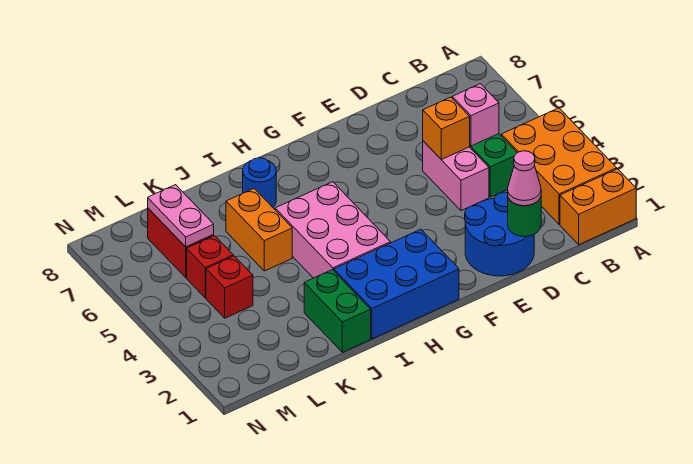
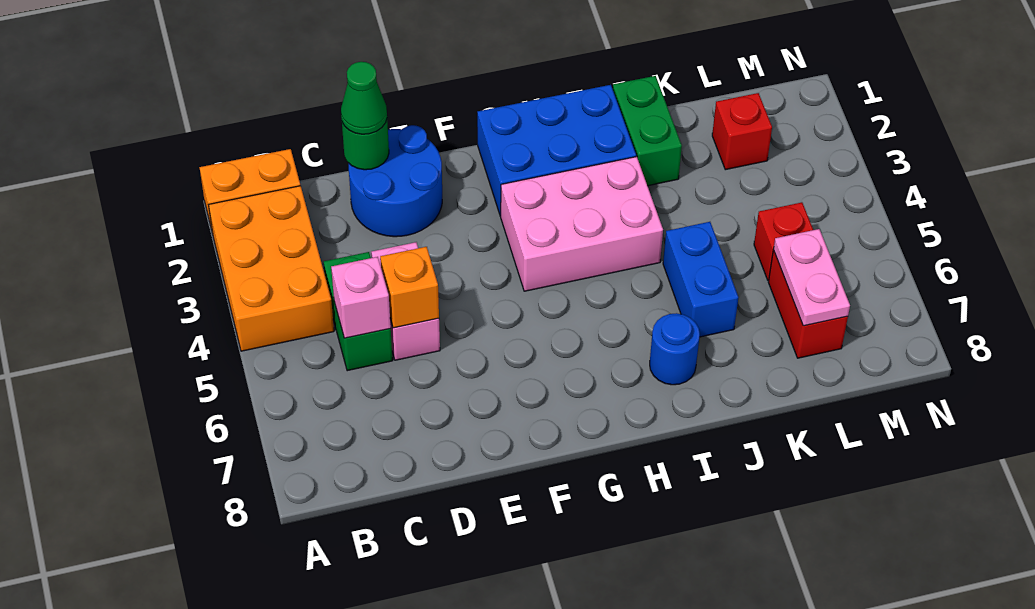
pink cone D1 level 3 -> green cone D1 level 3
pink brick H3:I5 level 1 -> pink brick G3:I4 level 1
orange brick J5:J6 level 1 -> blue brick J5:J6 level 1
red brick L4 level 1 -> red brick L2 level 1

